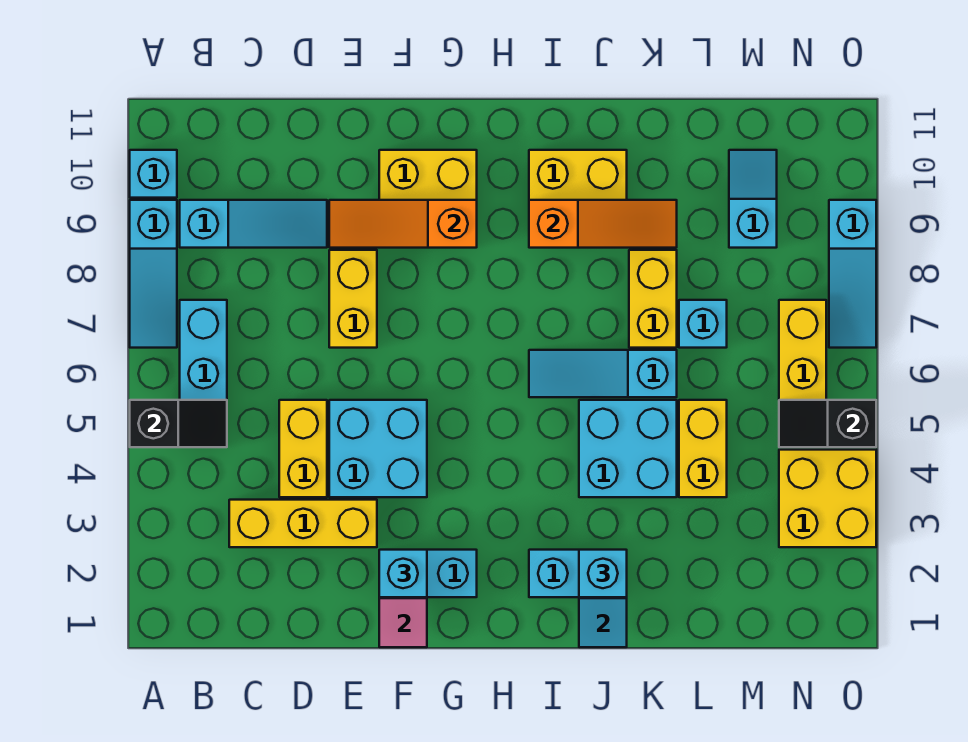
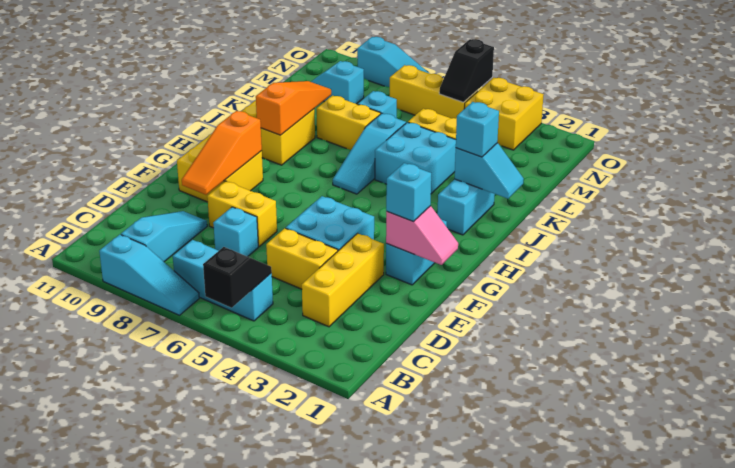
cyan brick A10 level 1 -> cyan brick D7 level 1

